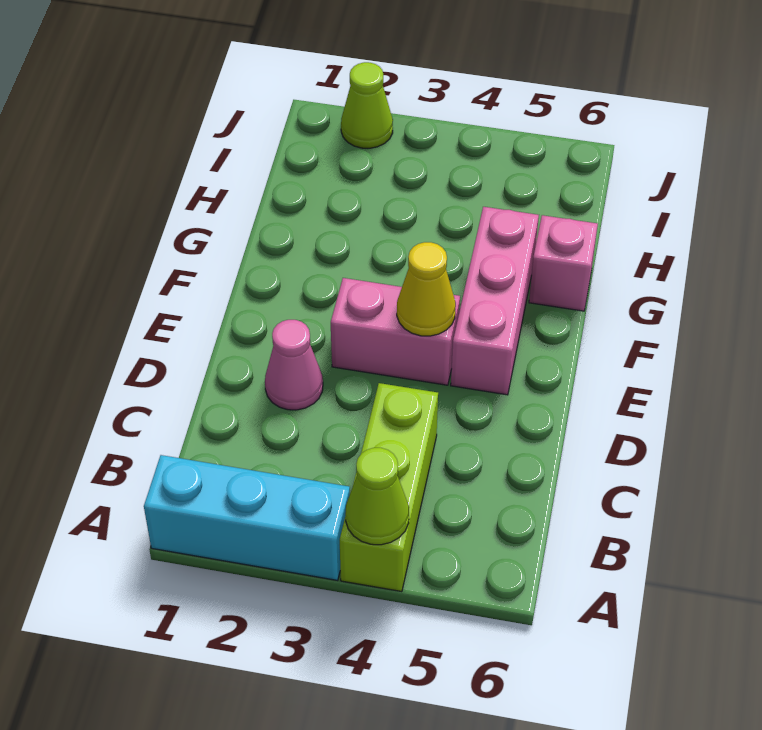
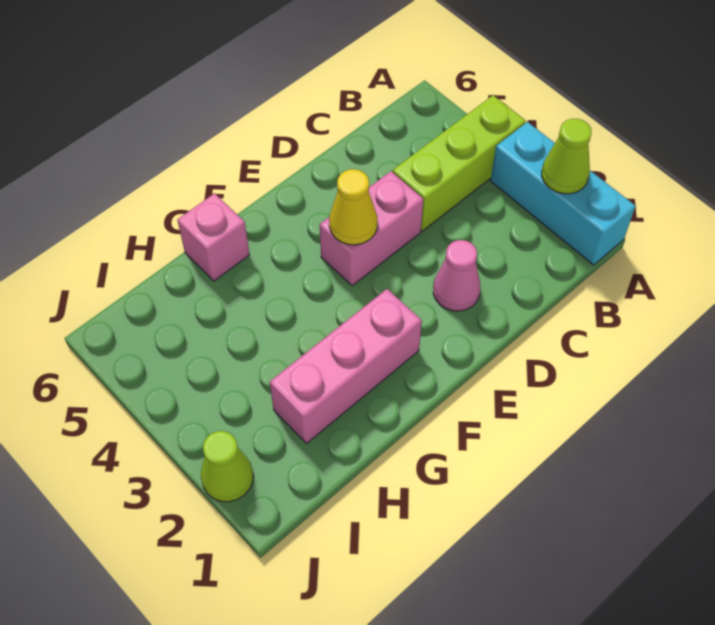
lime cone A4 level 2 -> lime cone A2 level 2
pink brick E3:E4 level 1 -> pink brick D4:E4 level 1
pink brick E5:G5 level 1 -> pink brick F2:H2 level 1

